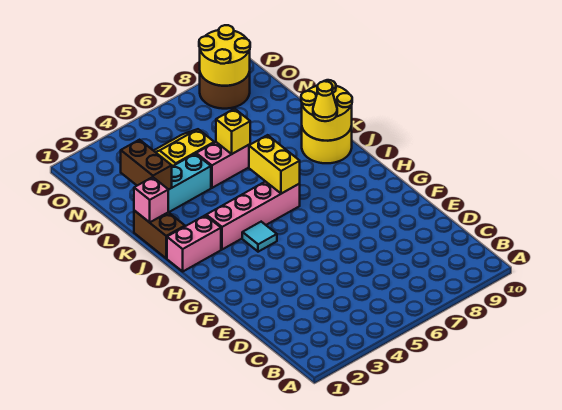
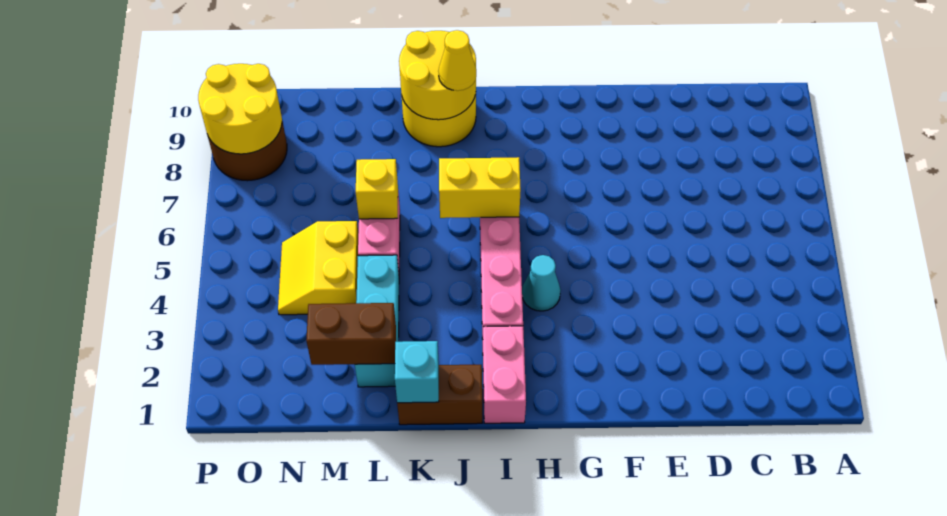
cyan tile H4 level 1 -> cyan cone H4 level 1
pink brick K1 level 2 -> cyan brick K1 level 2

